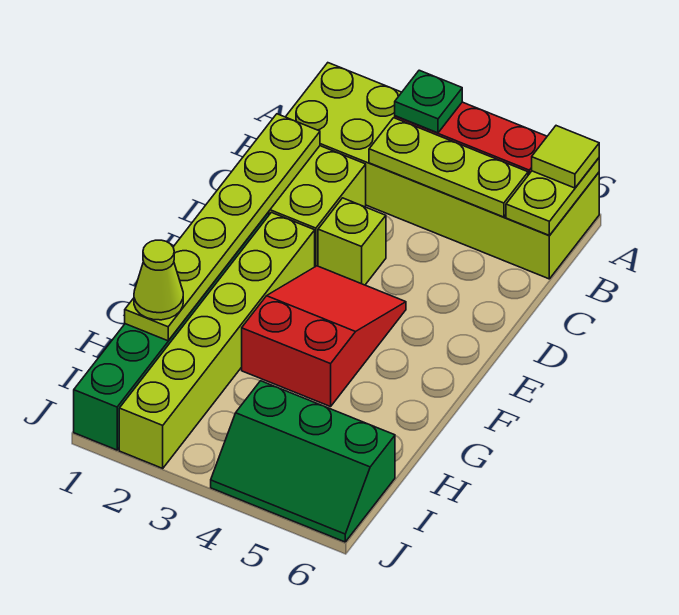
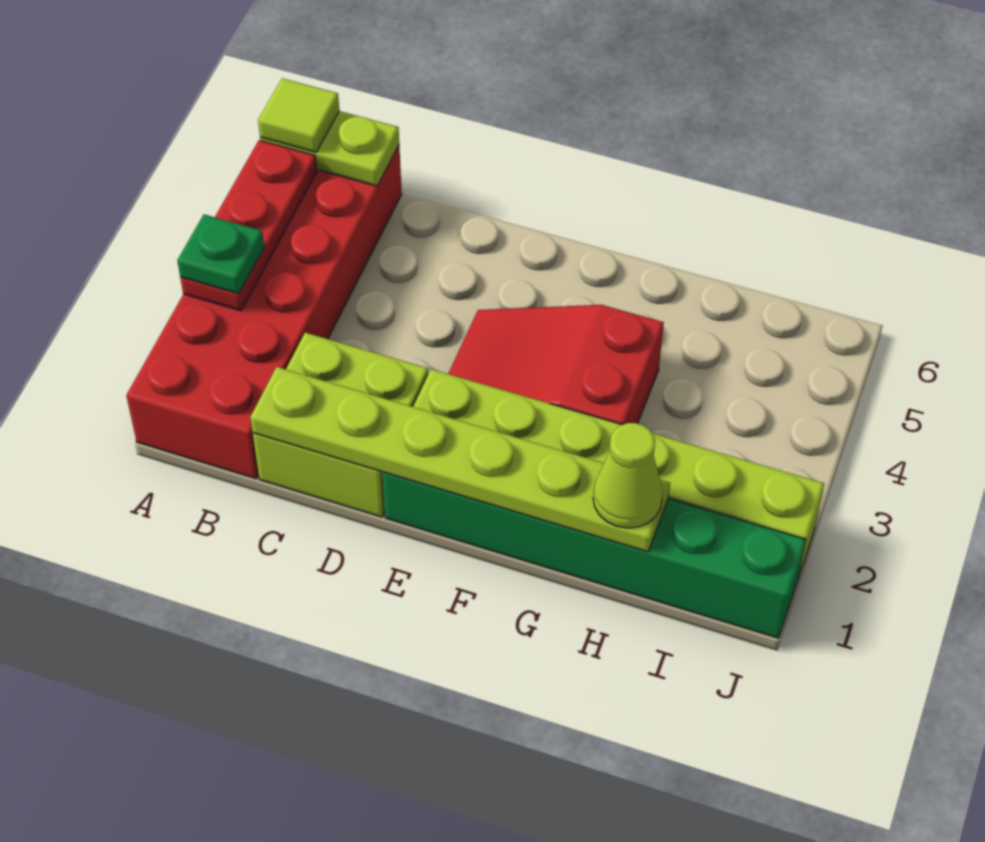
lime brick A1:B6 level 1 -> red brick A1:B6 level 1
lime plate B3:B5 level 2 -> none
lime brick D3 level 1 -> none
green slope I4:J6 level 1 top I -> none

